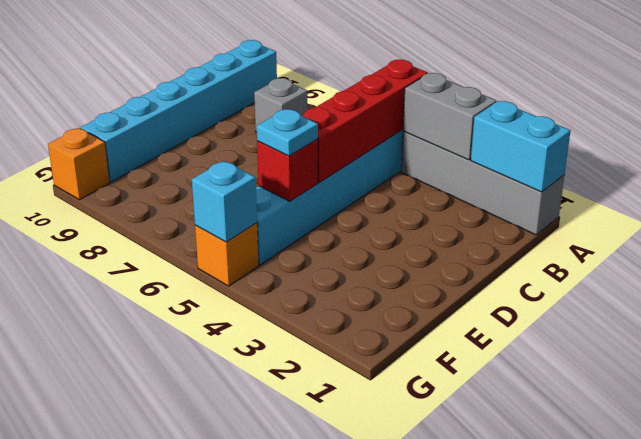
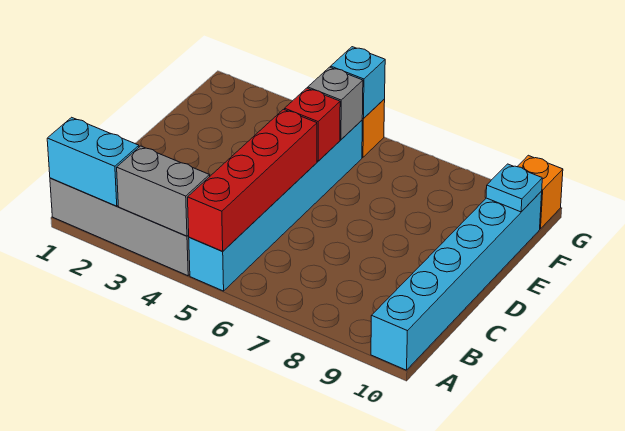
grey brick B8 level 1 -> grey brick F5 level 2
cyan plate E5 level 3 -> cyan plate F10 level 2

